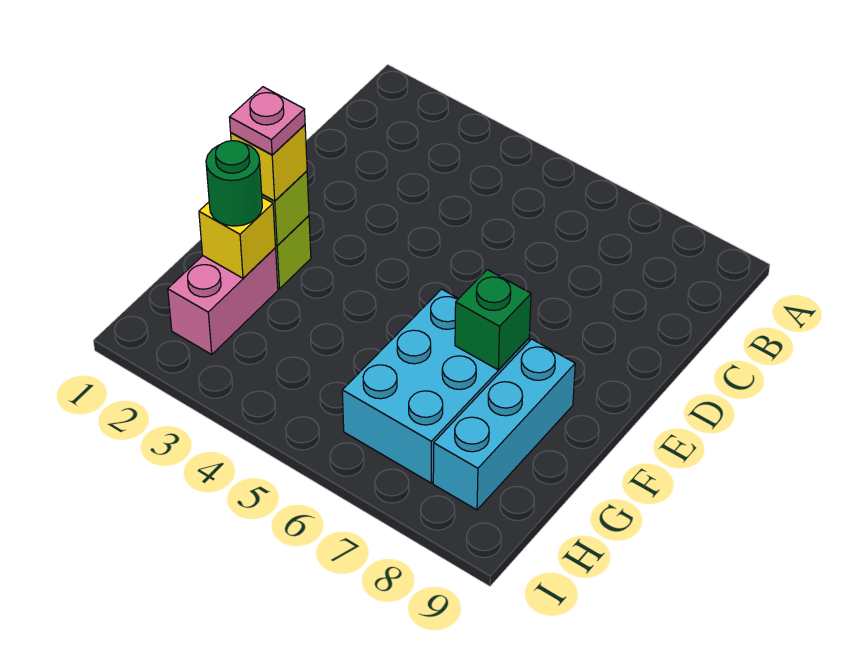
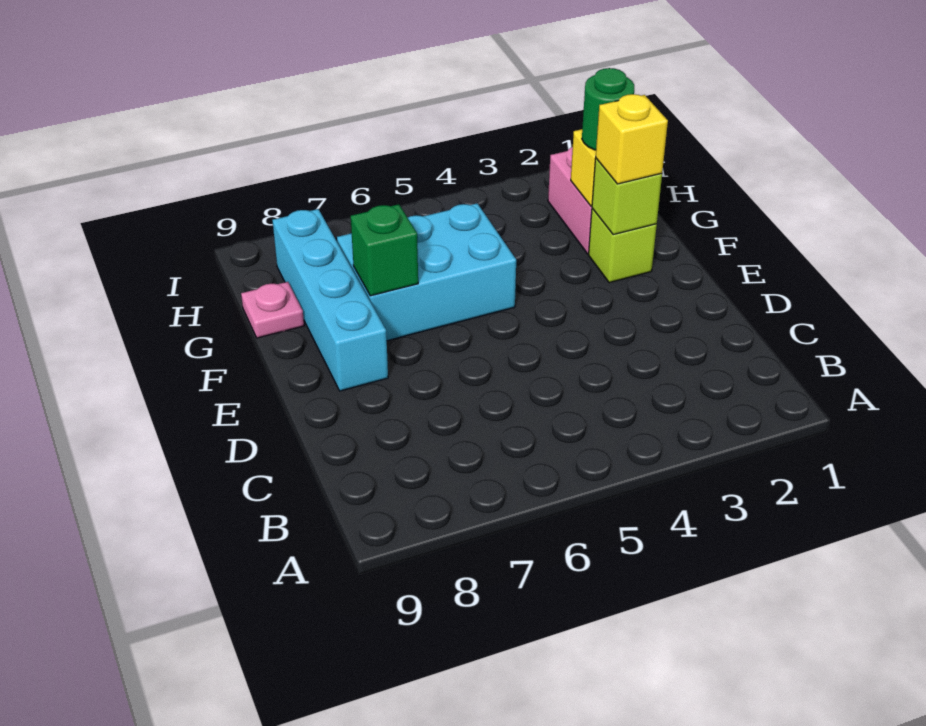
pink plate F2 level 4 -> pink plate G9 level 1
cyan brick F6:H7 level 1 -> cyan brick F5:G7 level 1
cyan brick F8:H8 level 1 -> cyan brick E8:H8 level 1

